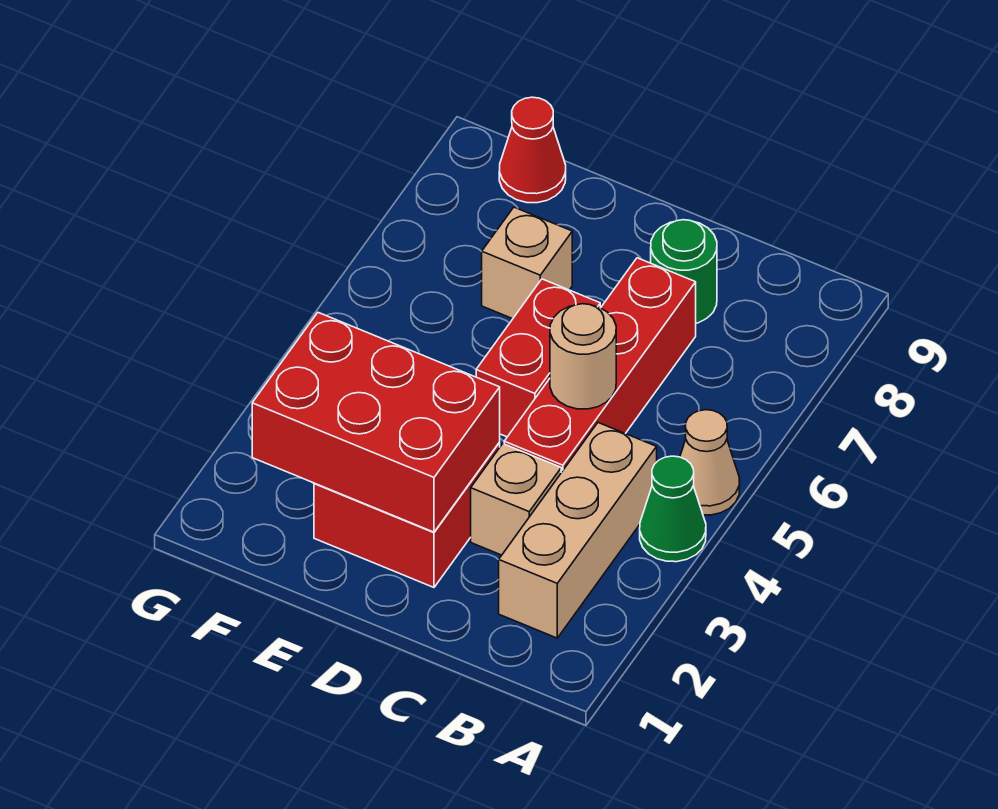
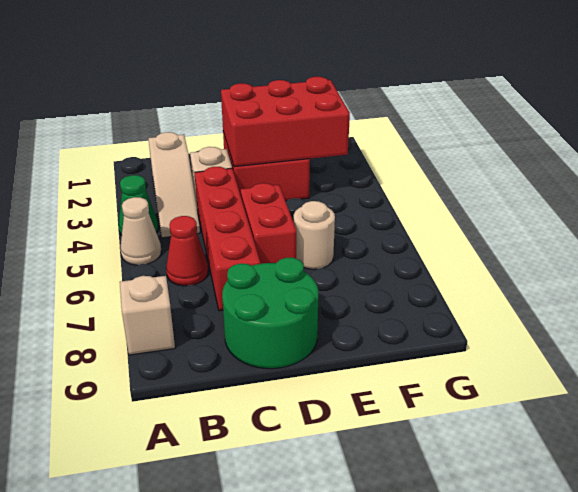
tan brick B2:B4 level 1 -> tan slope B2:B4 level 1 top 2
tan round brick C5 level 2 -> tan round brick E6 level 1
green round brick C8 level 1 -> green round brick C8:D9 level 1
tan brick E7 level 1 -> tan brick A8 level 1
red cone F9 level 1 -> red cone B6 level 1

